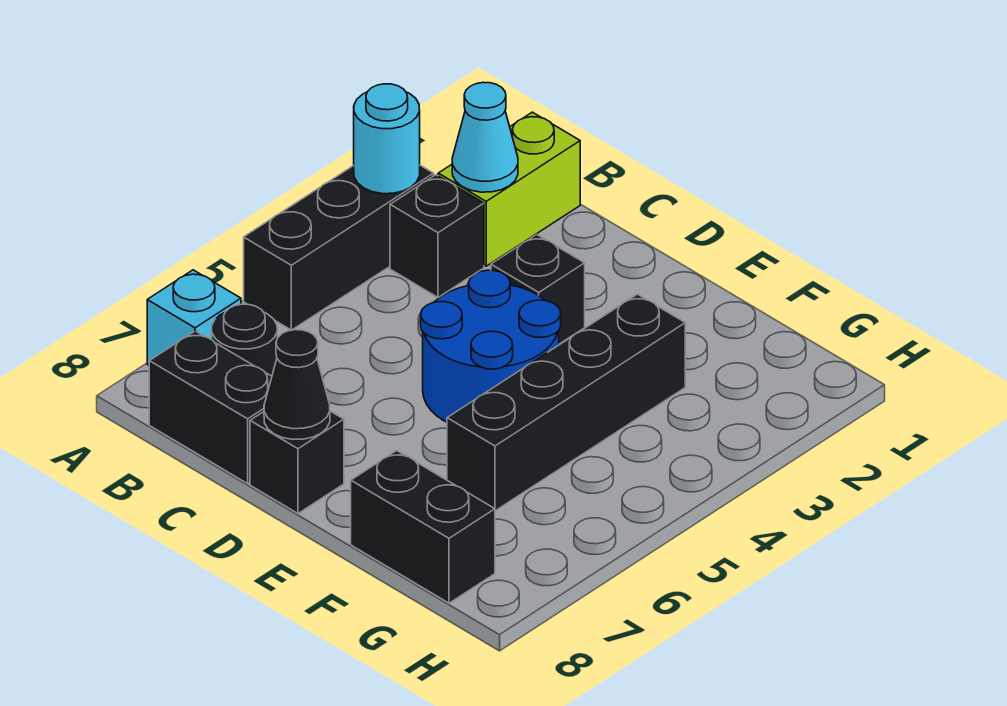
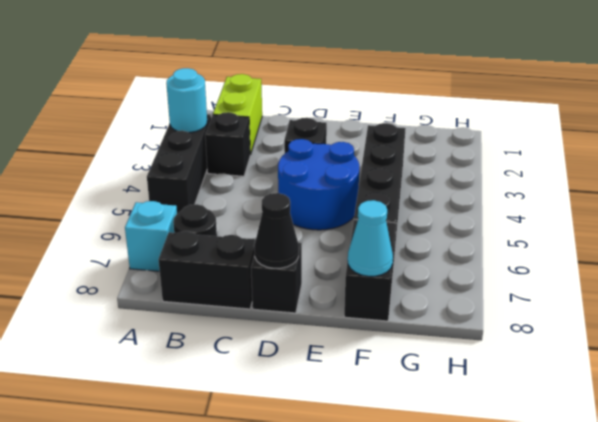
cyan cone B2 level 2 -> cyan cone F8 level 2
black brick F8:G8 level 1 -> black brick F7:F8 level 1

